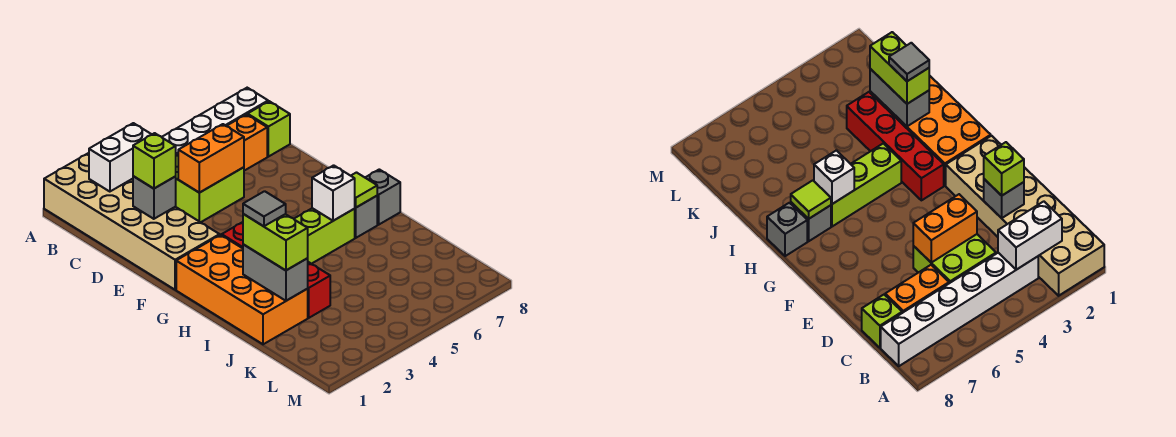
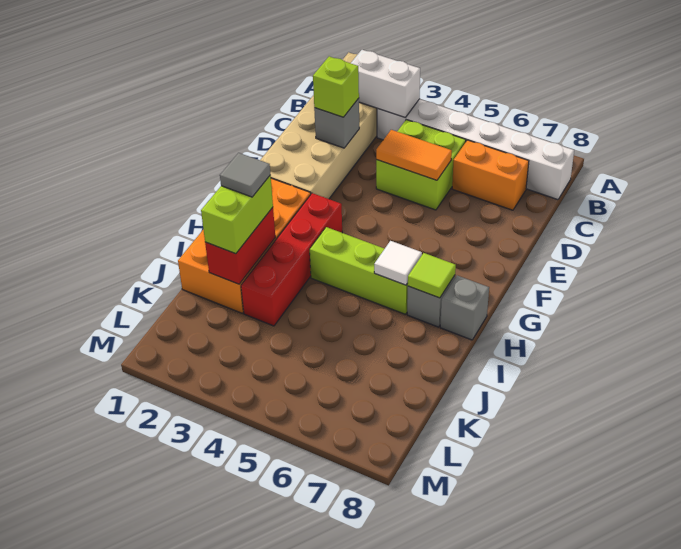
lime brick C8 level 1 -> none
orange brick D4:D5 level 2 -> orange tile D4:D5 level 2
white brick H6 level 2 -> white tile H6 level 2
grey brick I2:J2 level 2 -> red brick I2:J2 level 2

